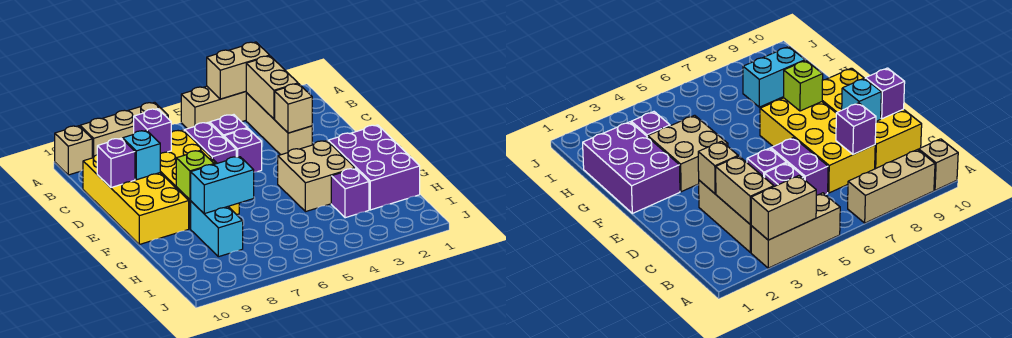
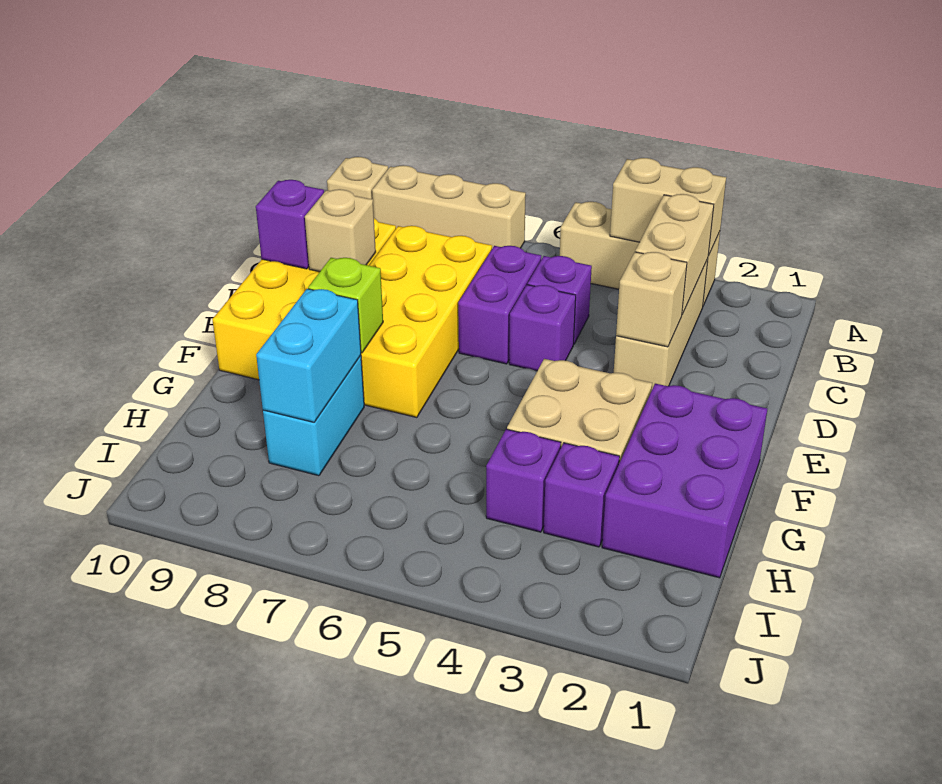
purple brick C8 level 2 -> purple brick H4 level 1
cyan brick D9 level 2 -> tan brick D9 level 2
cyan brick G7:G8 level 2 -> cyan brick G8:H8 level 2

